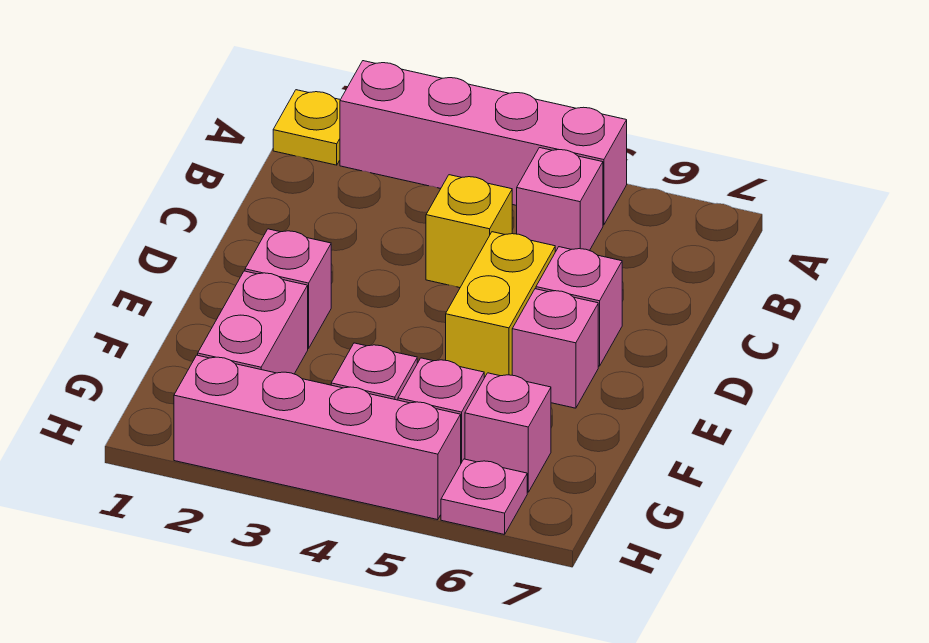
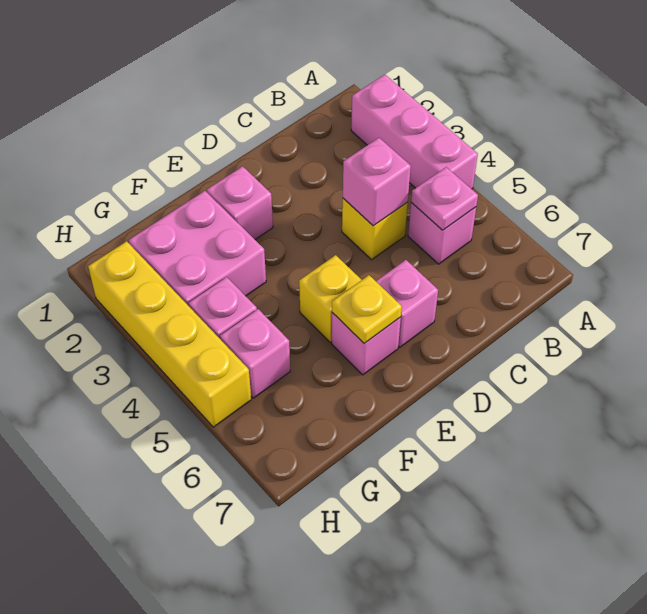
yellow plate A1 level 1 -> yellow plate E6 level 2
pink brick A2:A5 level 1 -> pink brick A2:A4 level 1
yellow brick D5:E5 level 1 -> yellow brick E5 level 1
pink brick F2:G2 level 1 -> pink brick F2:G3 level 1
pink brick G6 level 1 -> pink brick C4 level 2
pink brick H2:H5 level 1 -> yellow brick H2:H5 level 1
pink plate H6 level 1 -> pink plate B5 level 2

